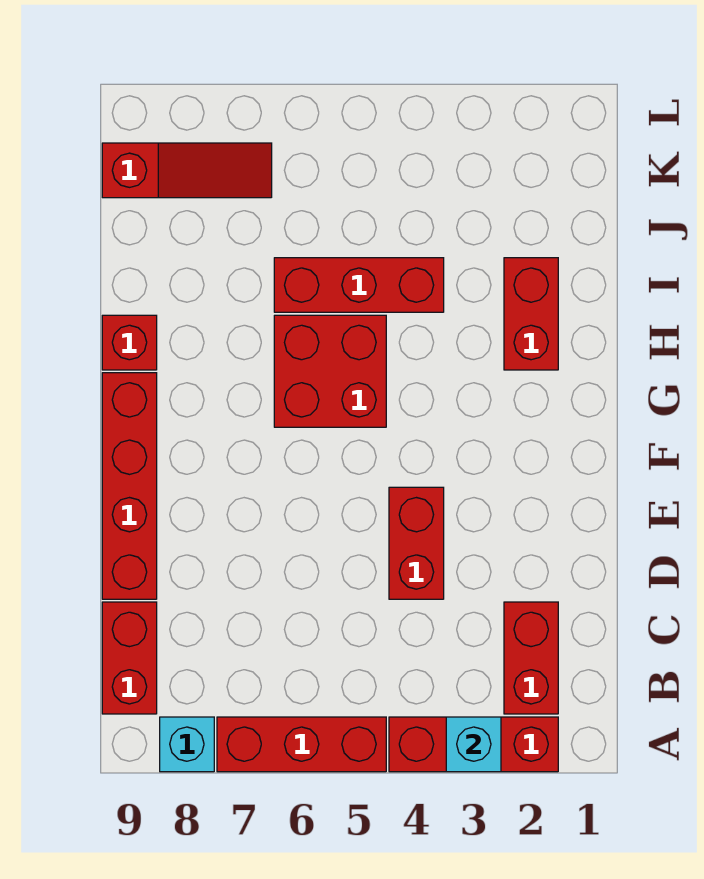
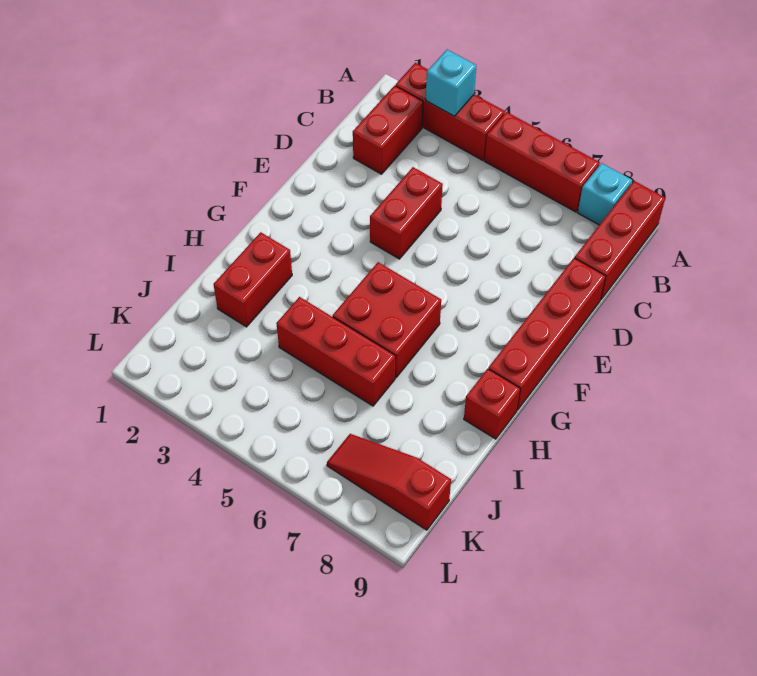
red brick B9:C9 level 1 -> red brick A9:C9 level 1

